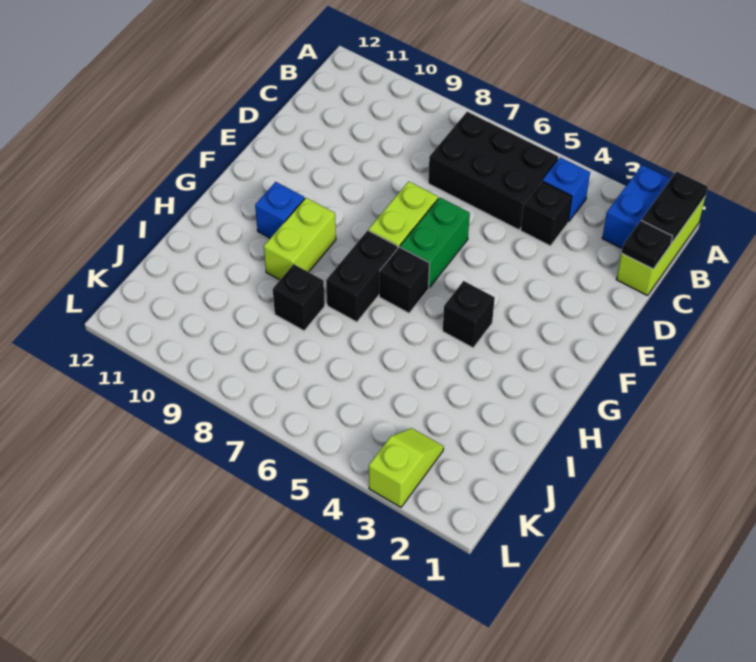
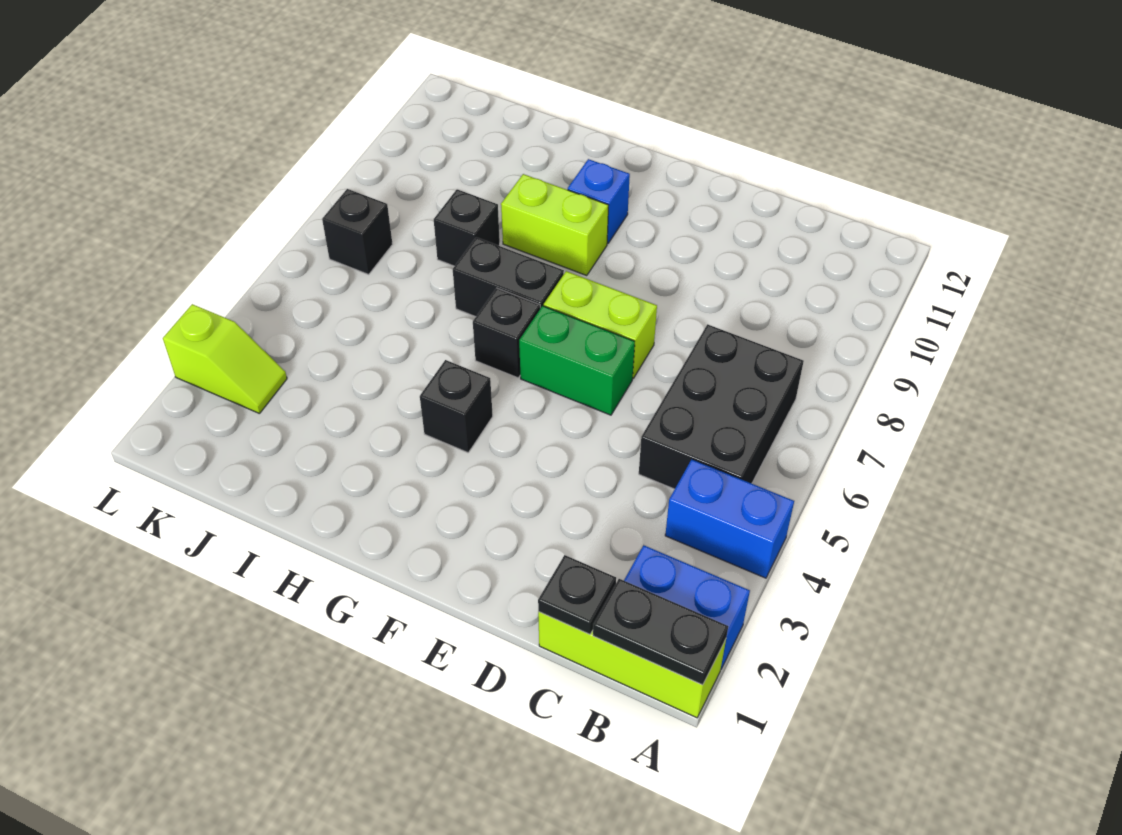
blue brick B4 level 1 -> blue brick A4:B4 level 1
black brick C4 level 1 -> black brick K7 level 1

